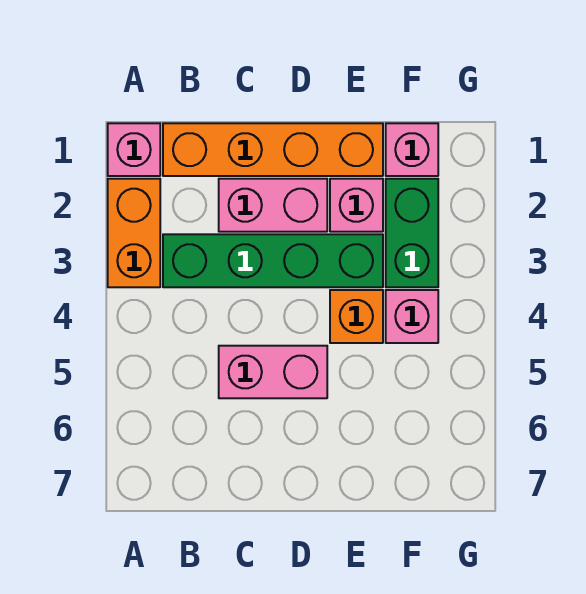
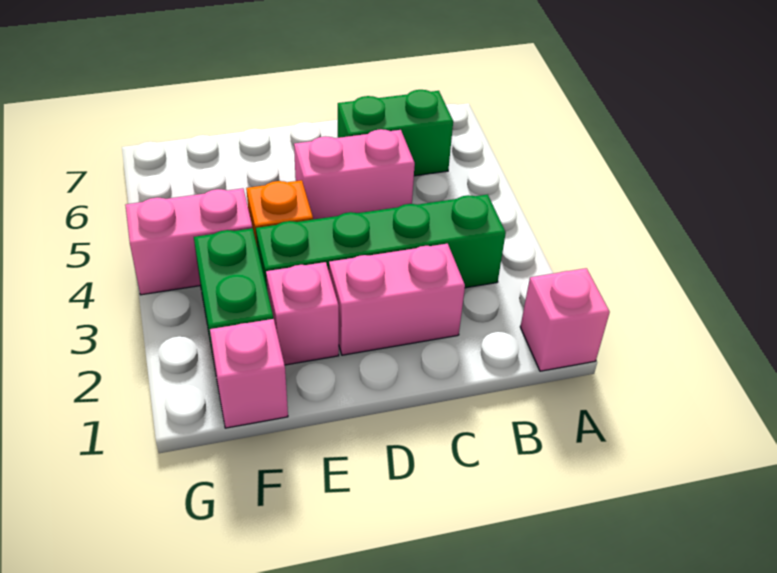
orange brick A2:A3 level 1 -> none
orange brick B1:E1 level 1 -> none
none -> green brick B6:C6 level 1
pink brick F4 level 1 -> pink brick F4:G4 level 1

